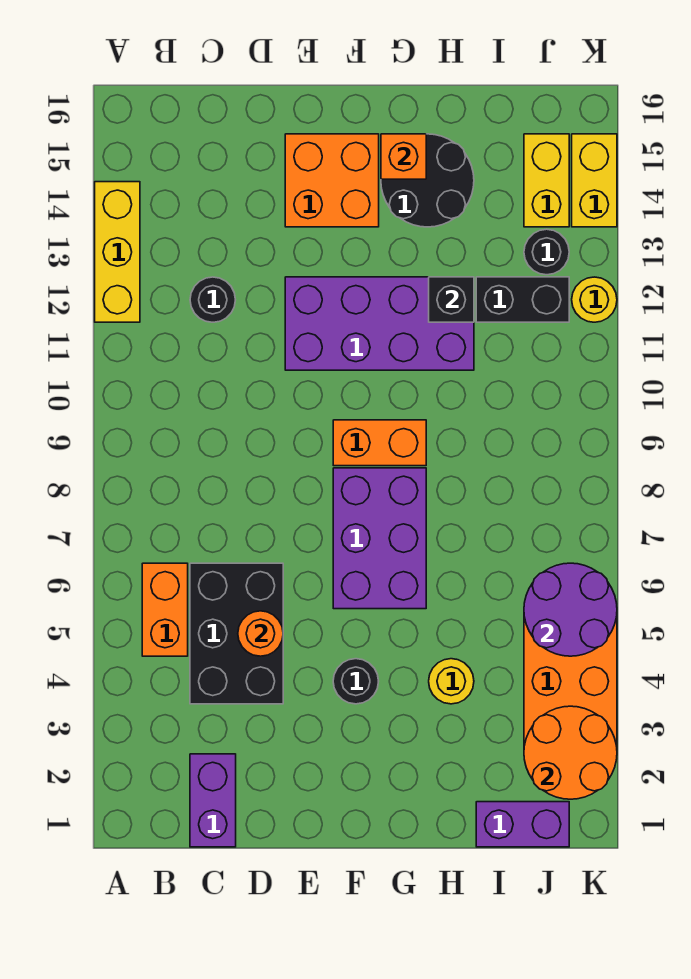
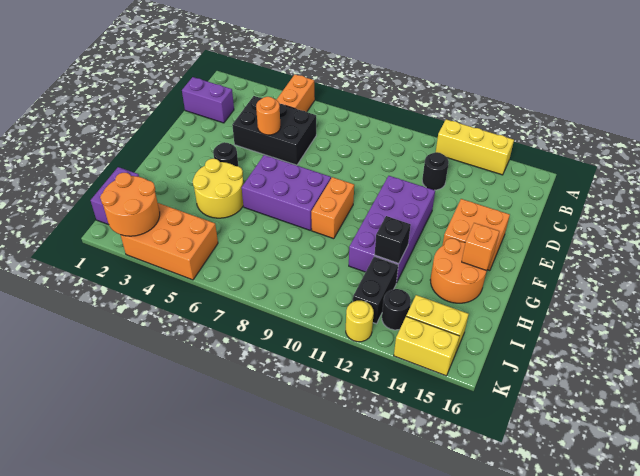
orange brick B5:B6 level 1 -> orange brick A5:B5 level 1
black round brick G14:H15 level 1 -> orange round brick G14:H15 level 1
yellow round brick H4 level 1 -> yellow round brick G4:H5 level 1
purple round brick J5:K6 level 2 -> none

